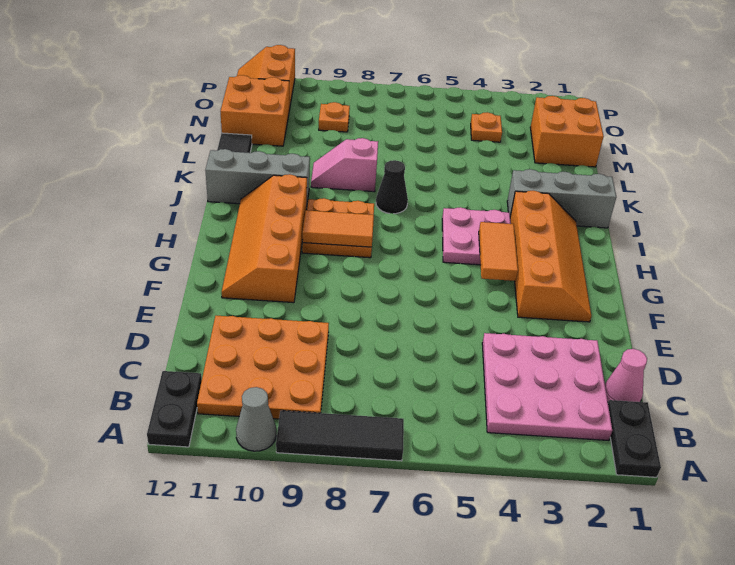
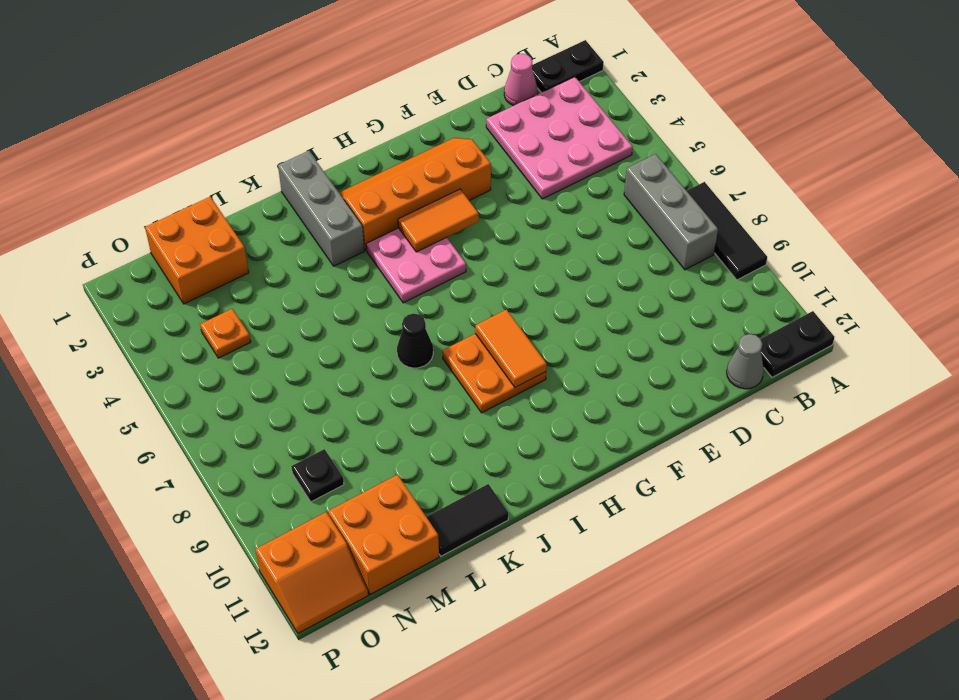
grey cone A10 level 1 -> grey cone C12 level 1
orange plate B9:D11 level 1 -> none
orange slope F10:I11 level 1 top 10 -> none
grey brick J10:J12 level 1 -> grey brick B6:B8 level 1
pink slope K8:K9 level 1 top 8 -> none
orange plate N9 level 1 -> black plate N9 level 1

